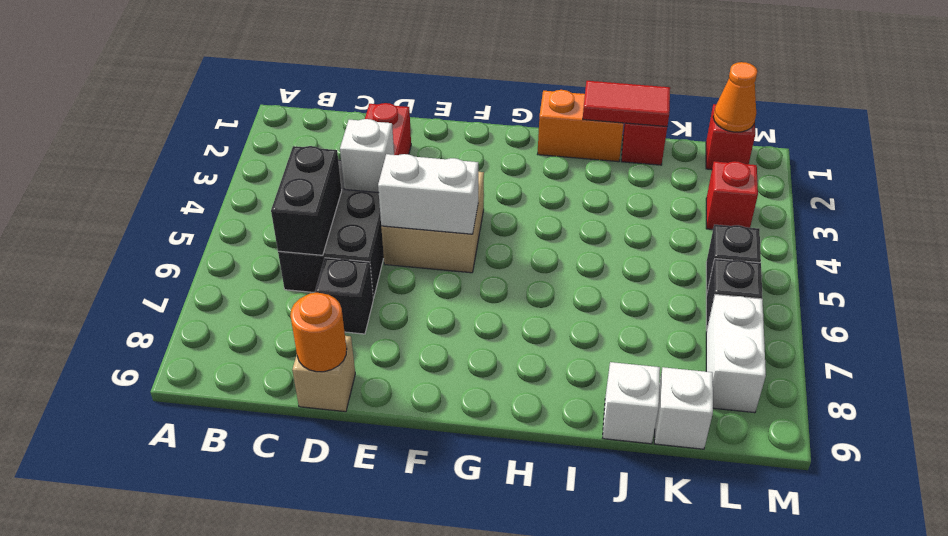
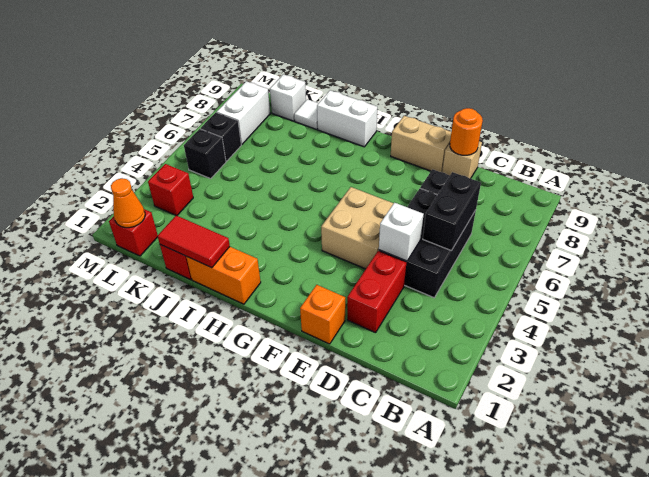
none -> orange brick E1 level 1
white brick E5:F5 level 2 -> white brick H9:I9 level 1
none -> tan brick E9:F9 level 1
white brick J9 level 1 -> white tile J9 level 1

